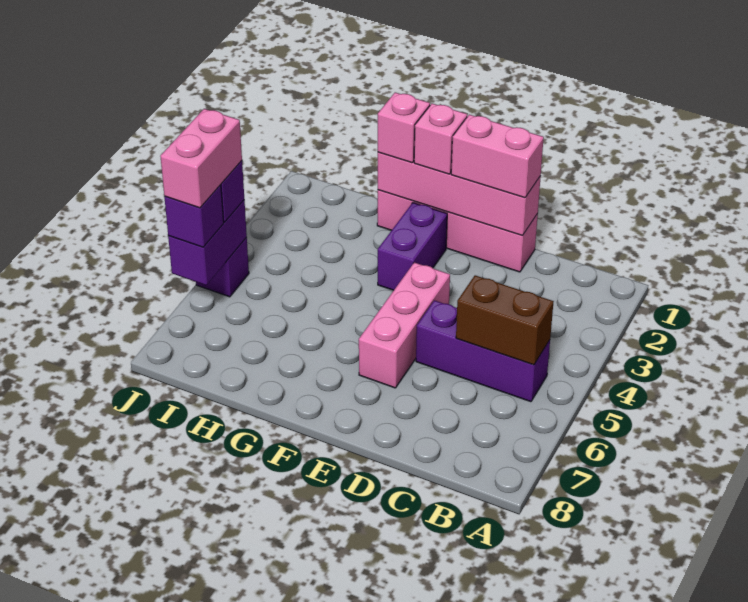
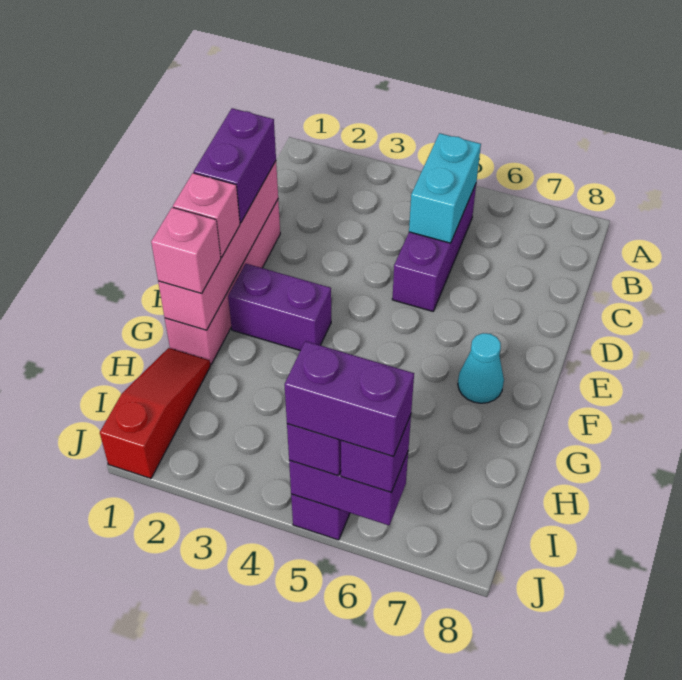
brown brick B5:C5 level 2 -> cyan brick B5:C5 level 2
pink brick D1:E1 level 3 -> purple brick D1:E1 level 3
pink brick E4:E6 level 1 -> none
none -> cyan cone F7 level 1
none -> red slope H1:J1 level 1 top J
pink brick J5:J6 level 4 -> purple brick J5:J6 level 4

